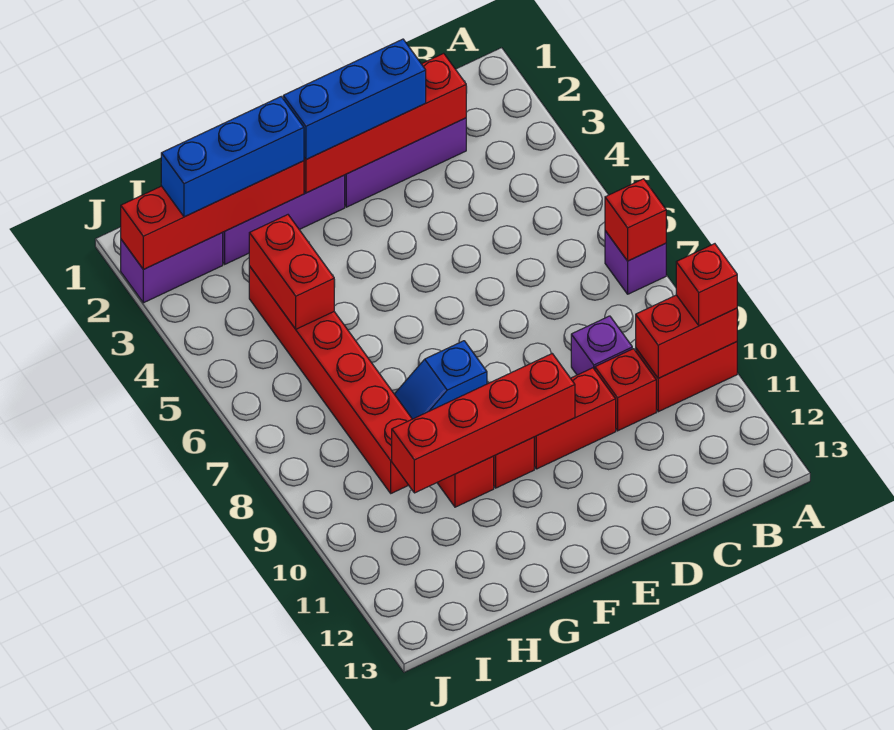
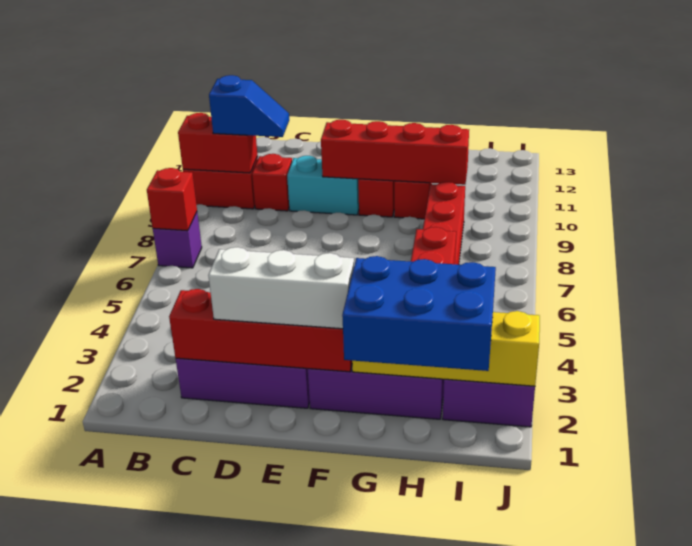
red brick A10 level 3 -> none
purple brick C9 level 1 -> none
blue brick D2:F2 level 3 -> white brick D2:F2 level 3
red brick D10:E10 level 1 -> cyan brick D10:E10 level 1
blue slope F8:G8 level 1 top F -> blue slope B10:C10 level 3 top B
red brick G2:J2 level 2 -> yellow brick G2:J2 level 2
blue brick G2:I2 level 3 -> blue brick G1:I2 level 3

